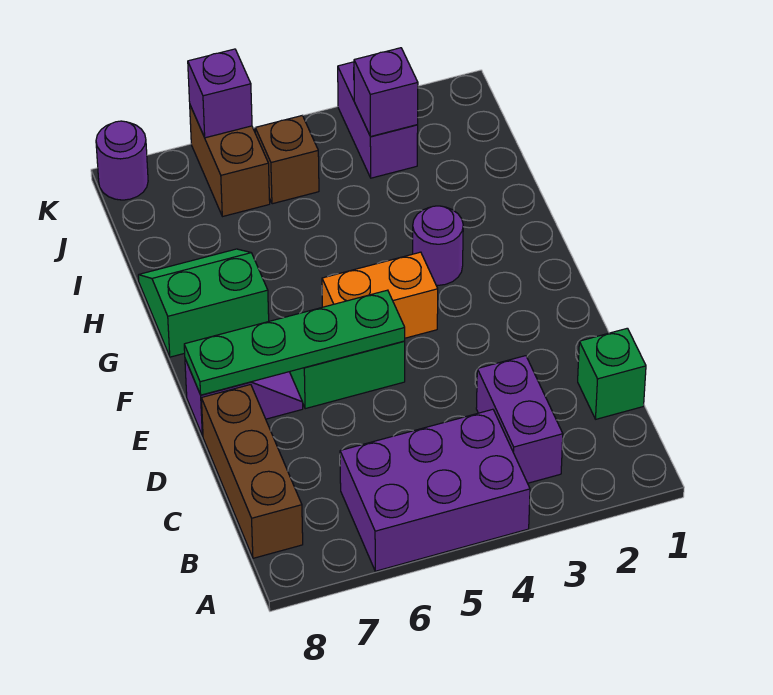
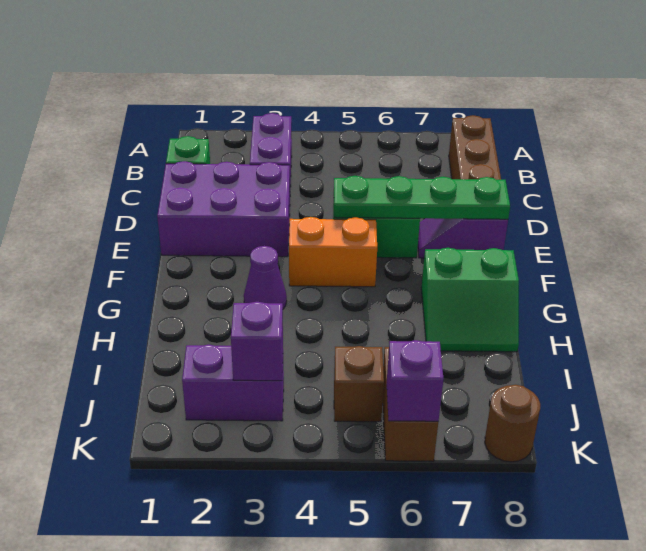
purple brick A4:B6 level 1 -> purple brick D1:E3 level 1
purple round brick G3 level 1 -> purple cone G3 level 1
purple brick J3:K3 level 1 -> purple brick J2:J3 level 1
purple round brick K8 level 1 -> brown round brick K8 level 1

